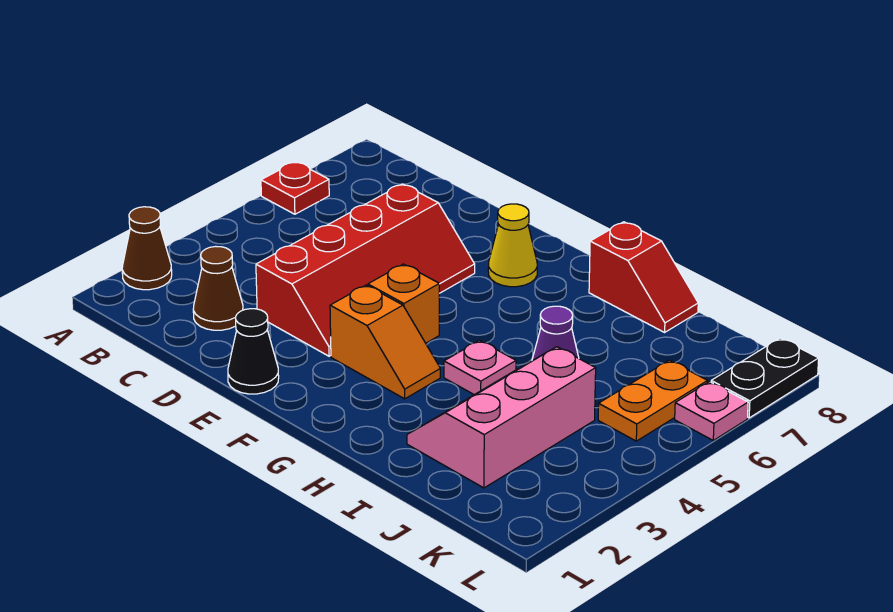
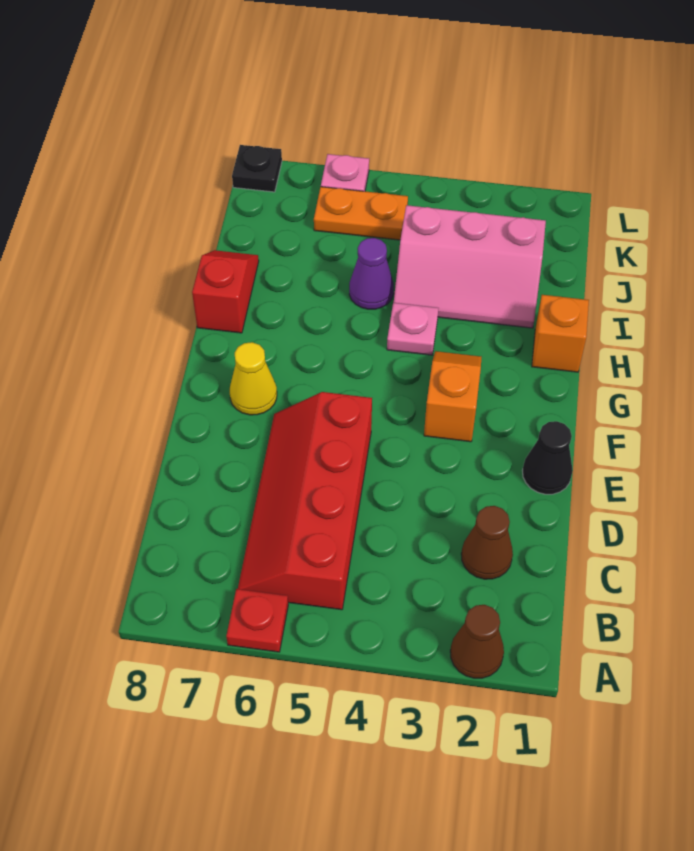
red slope D3:E6 level 1 top D -> red slope B5:E6 level 1 top 5
orange brick F4 level 1 -> orange brick H1 level 1
black plate L7:L8 level 1 -> black plate L8 level 1

